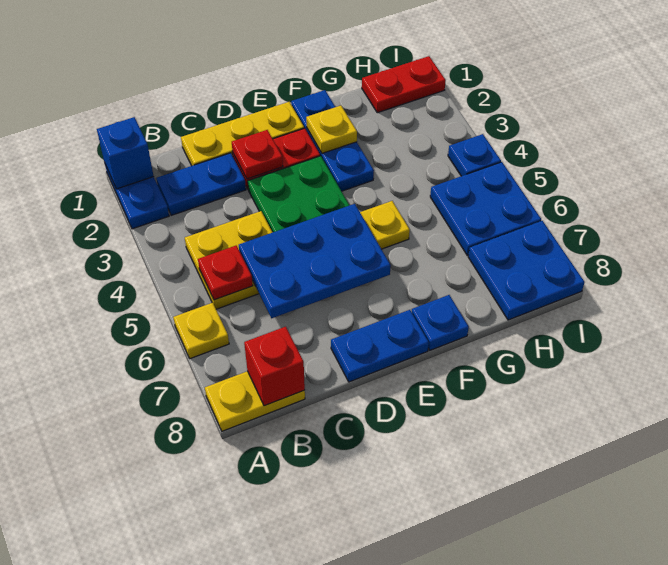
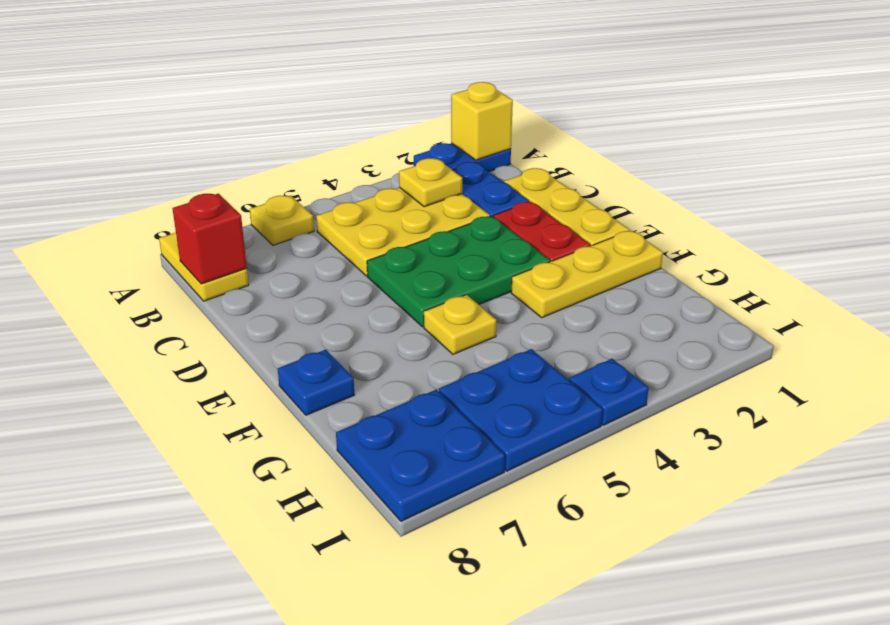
blue brick A1 level 2 -> yellow brick A1 level 2
yellow plate B4:C5 level 1 -> yellow plate B3:C5 level 1
red plate B5 level 2 -> none
blue plate C5:E6 level 2 -> none
red plate D2 level 2 -> none
blue plate D8:E8 level 1 -> none
blue plate F1:F3 level 1 -> yellow plate F1:F3 level 1
yellow plate F2 level 2 -> yellow plate B3 level 2
red plate H1:I1 level 1 -> none

